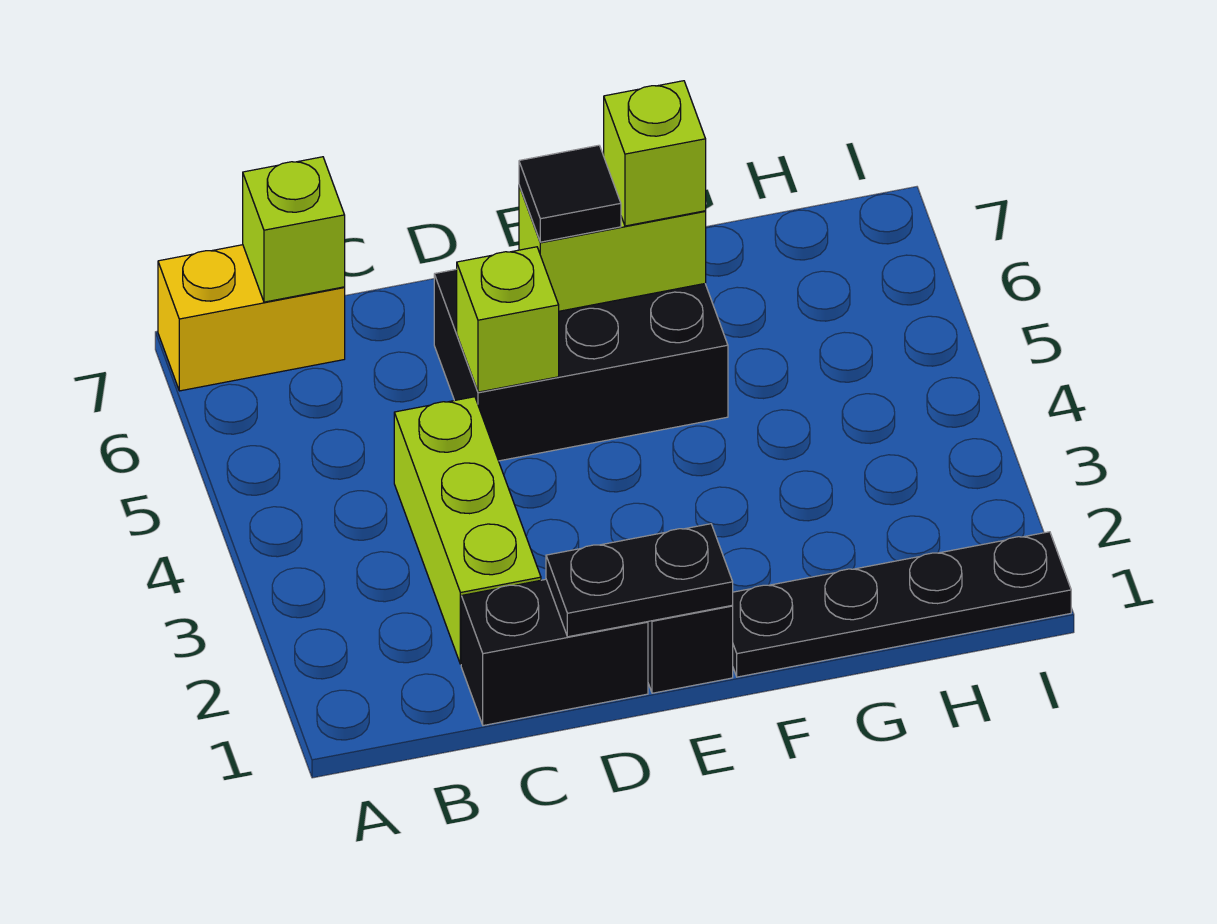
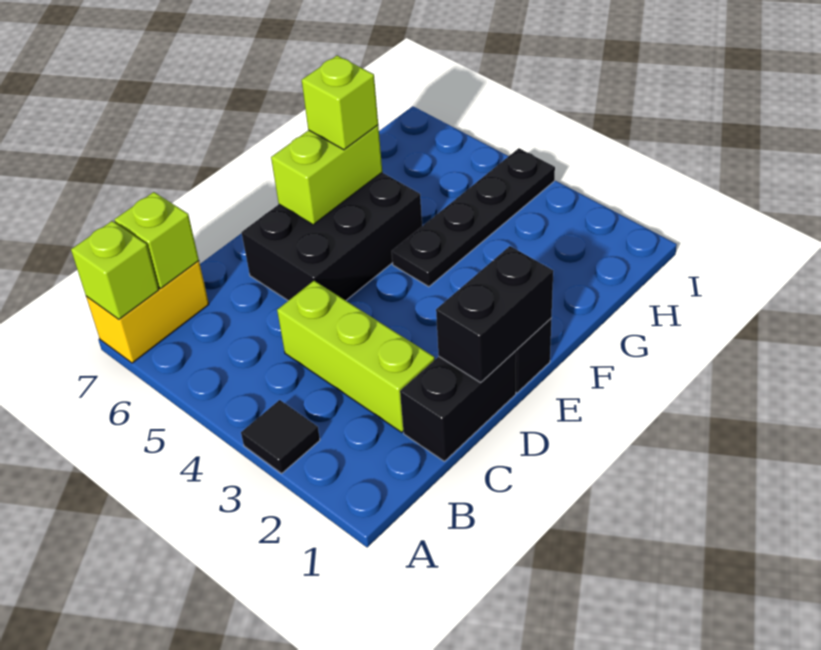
black plate D1:E1 level 2 -> black brick D1:E1 level 2
lime brick D5 level 2 -> lime brick A7 level 2
black tile E6 level 3 -> black tile A3 level 1
black plate F1:I1 level 1 -> black plate F4:I4 level 1

